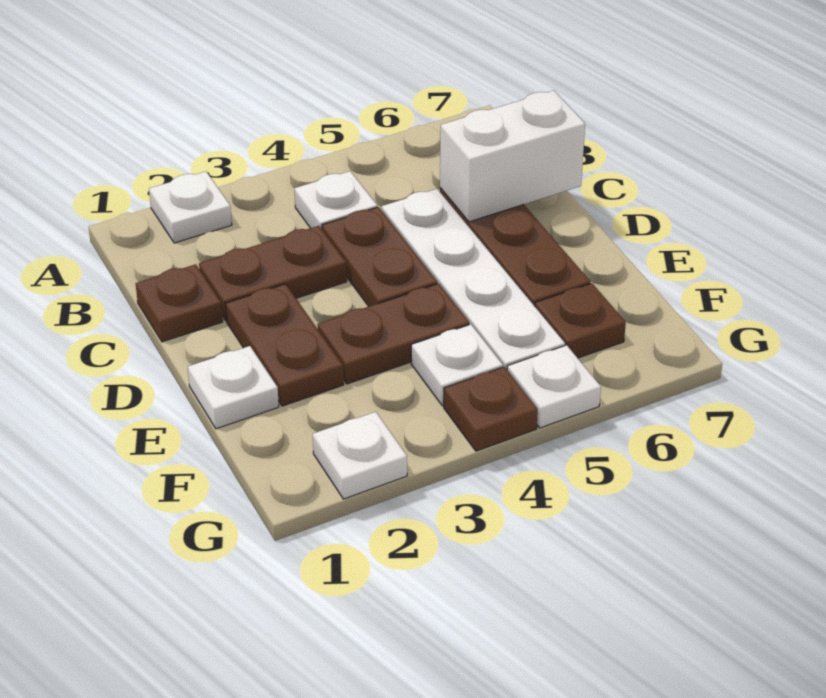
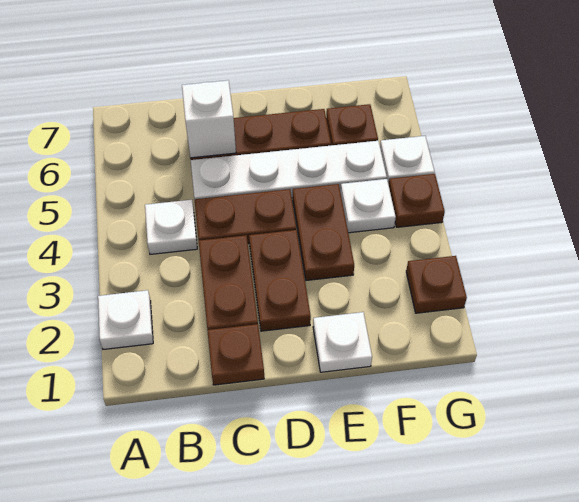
white brick C6:C7 level 2 -> white brick C6 level 2
brown plate D2:E2 level 1 -> brown plate D2:D3 level 1
white plate G2 level 1 -> brown plate G2 level 1

